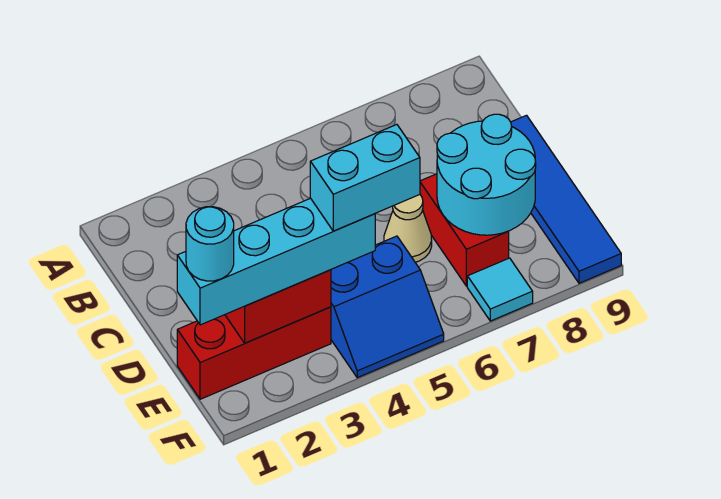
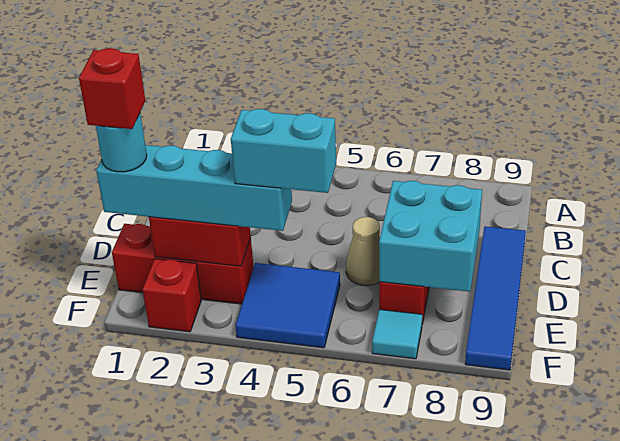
cyan round brick D7:E8 level 2 -> cyan brick D7:E8 level 2
none -> red brick E1 level 5
blue slope E4:F5 level 1 top E -> blue tile E4:F5 level 1
none -> red brick F2 level 1

